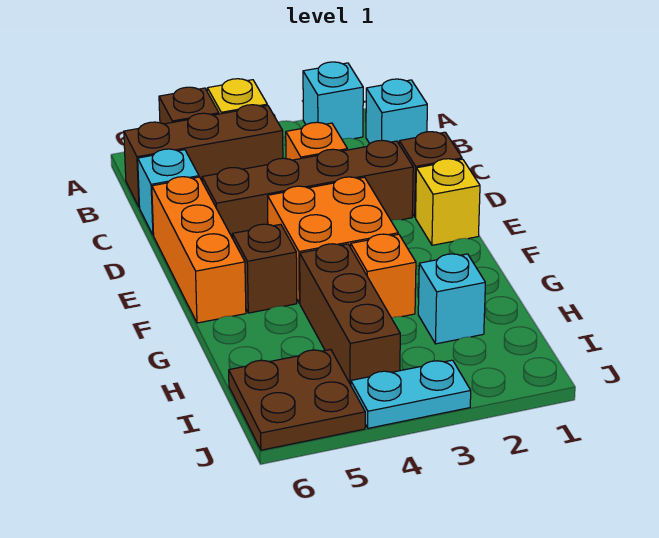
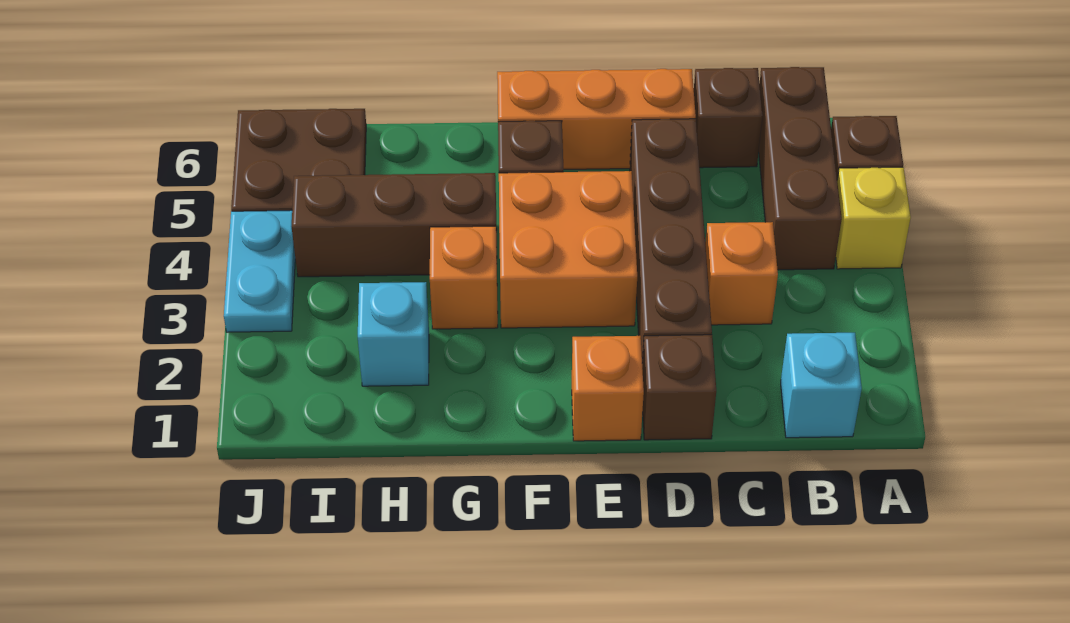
cyan brick A2 level 1 -> none
cyan brick C6 level 1 -> brown brick C6 level 1
yellow brick E1 level 1 -> orange brick E1 level 1

